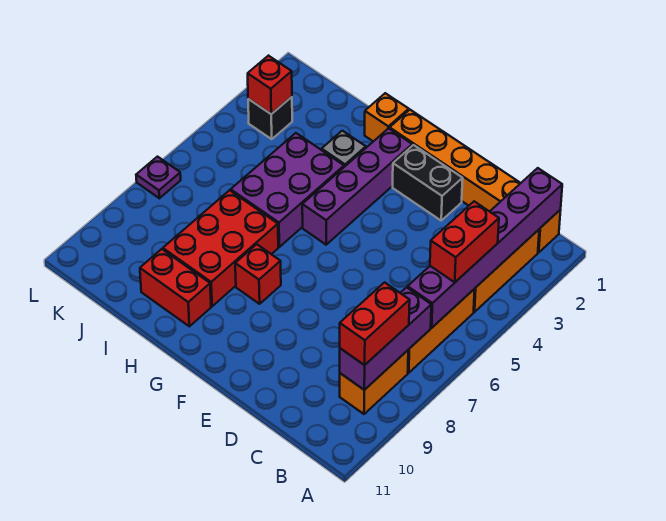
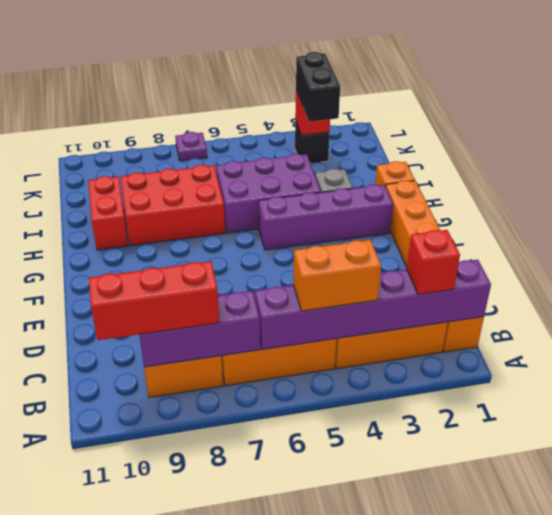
red brick B4:B5 level 3 -> orange brick B4:B5 level 3
red brick B8:B9 level 3 -> red brick B8:B10 level 3
black brick E2:F2 level 1 -> black brick J3:K3 level 3
red brick G8 level 1 -> red brick B2 level 3

